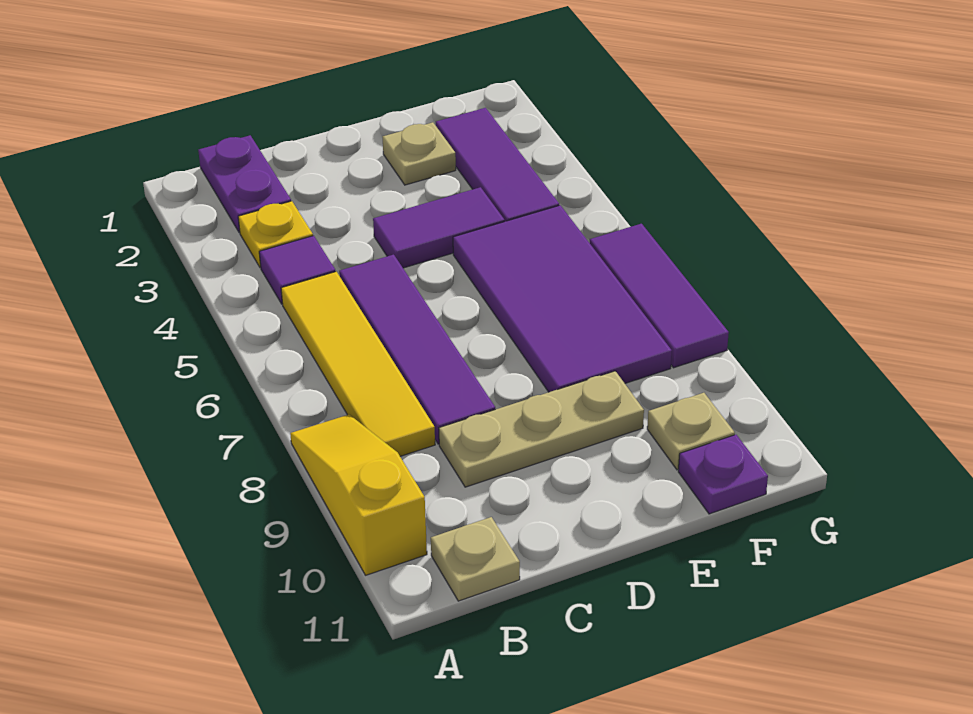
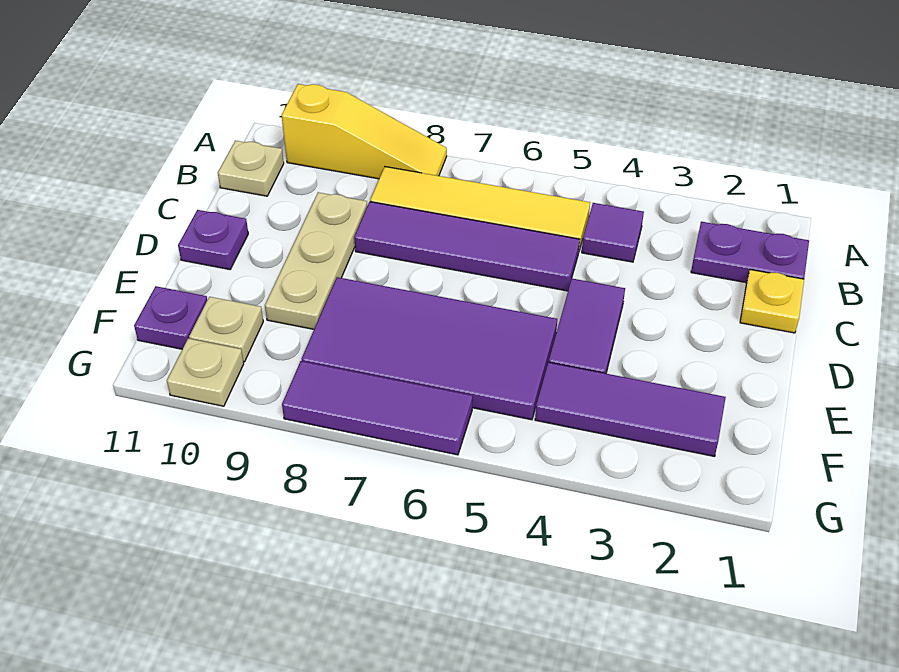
yellow plate B3 level 1 -> yellow plate C1 level 1
none -> purple plate D11 level 1
tan plate E2 level 1 -> tan plate G10 level 1

